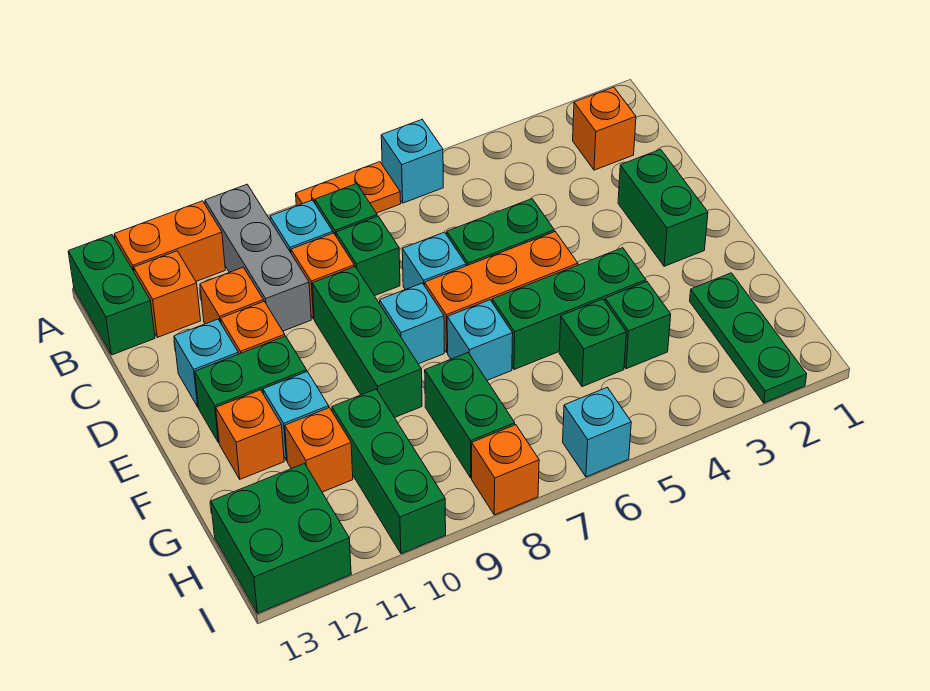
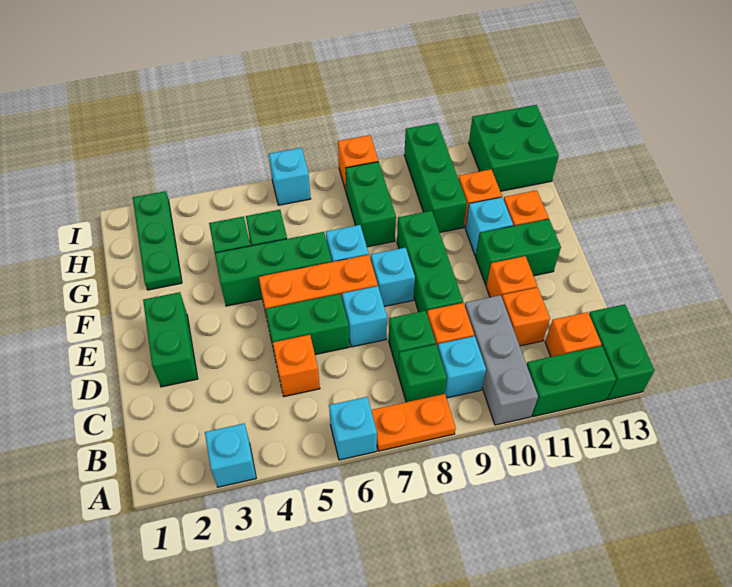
orange brick A11:A12 level 1 -> green brick A11:A12 level 1
orange brick B2 level 1 -> orange brick C5 level 1
cyan brick D12 level 1 -> cyan brick A3 level 1

